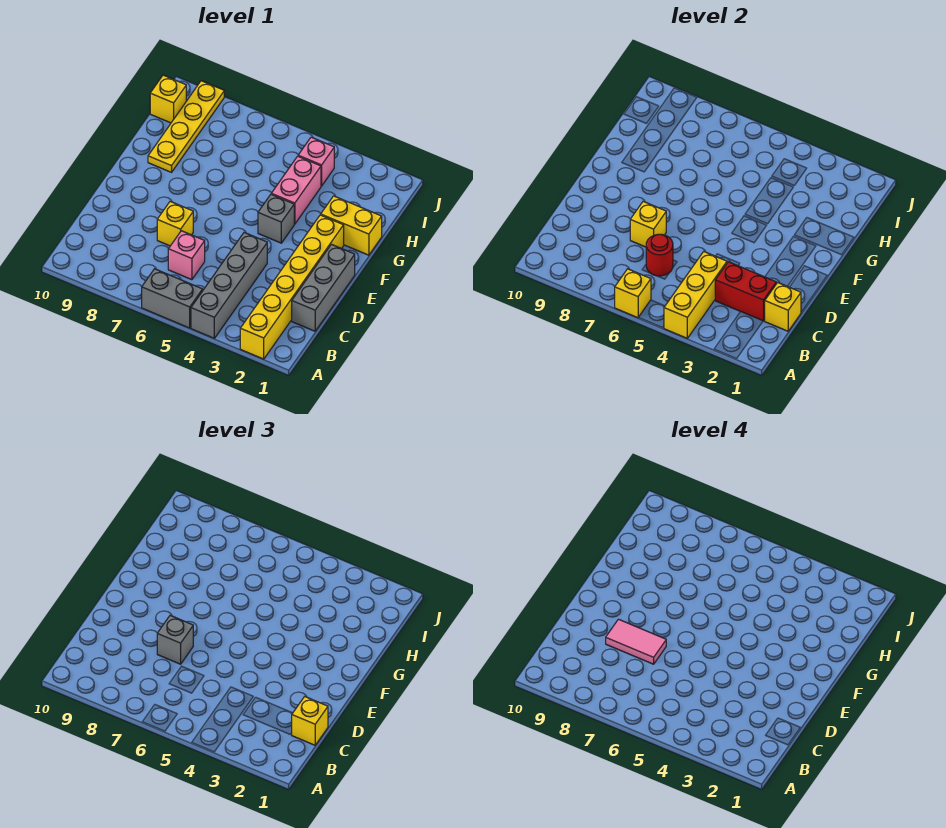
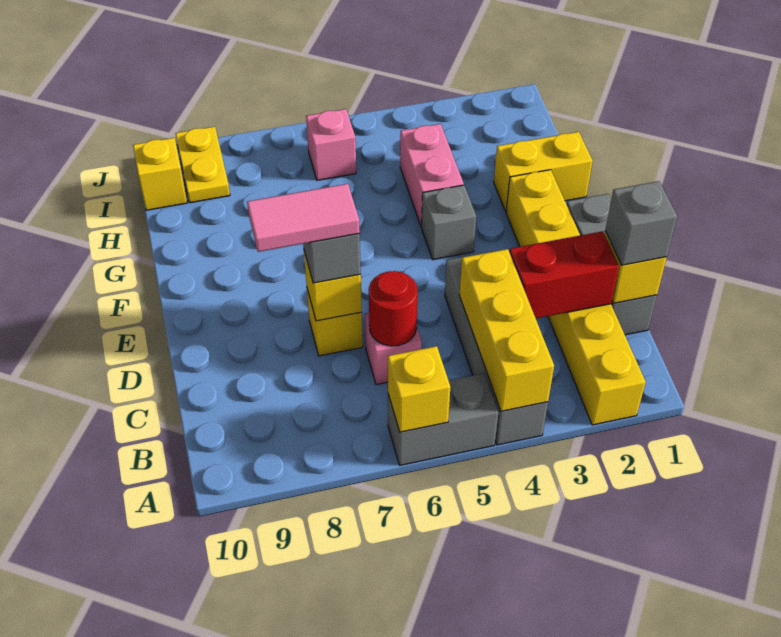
yellow brick C1 level 3 -> grey brick C1 level 3
yellow plate G9:J9 level 1 -> yellow plate I9:J9 level 1
pink brick I4 level 1 -> pink brick I6 level 1

